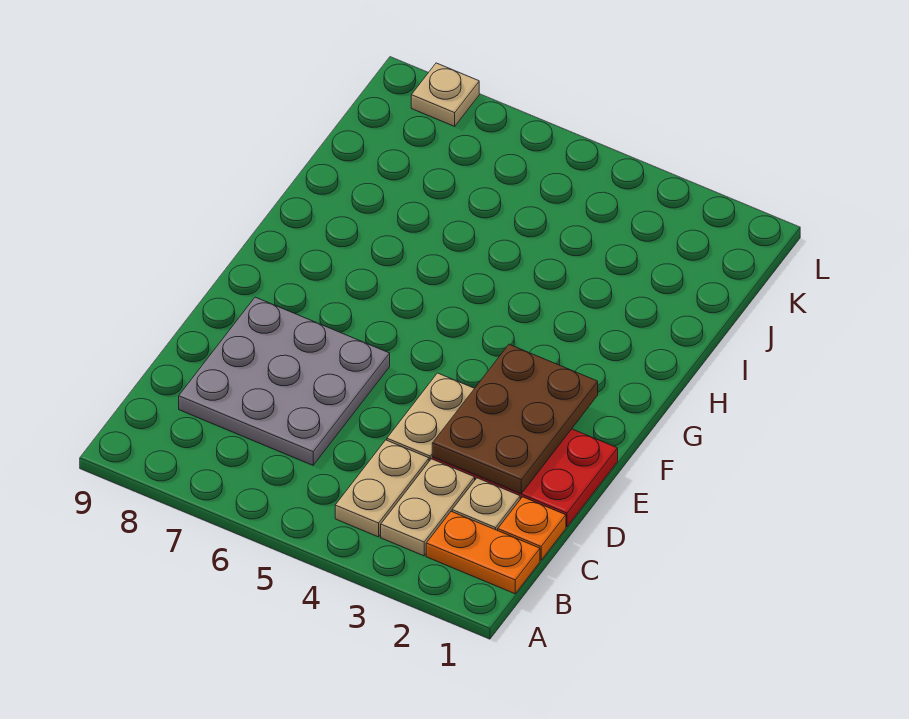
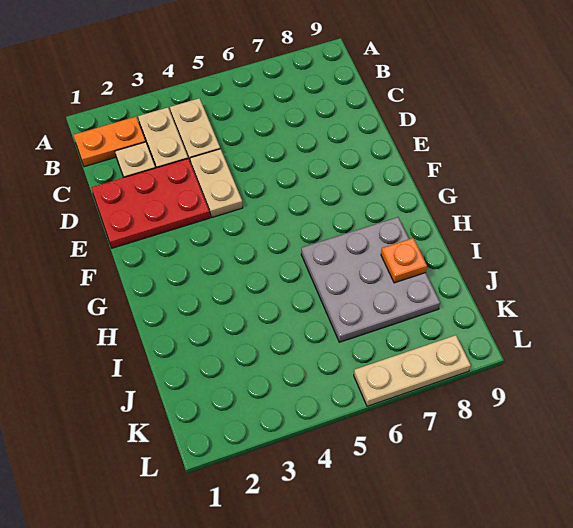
orange plate C1 level 1 -> orange plate I8 level 2
grey plate C6:E8 level 1 -> grey plate H6:J8 level 1
brown plate D2:F3 level 2 -> none
tan plate L8 level 1 -> tan plate L6:L8 level 1

